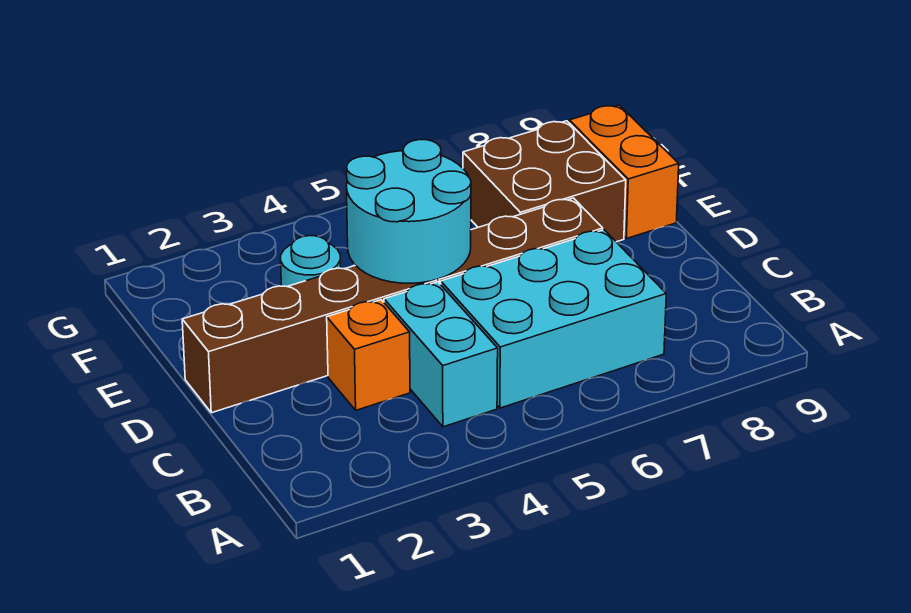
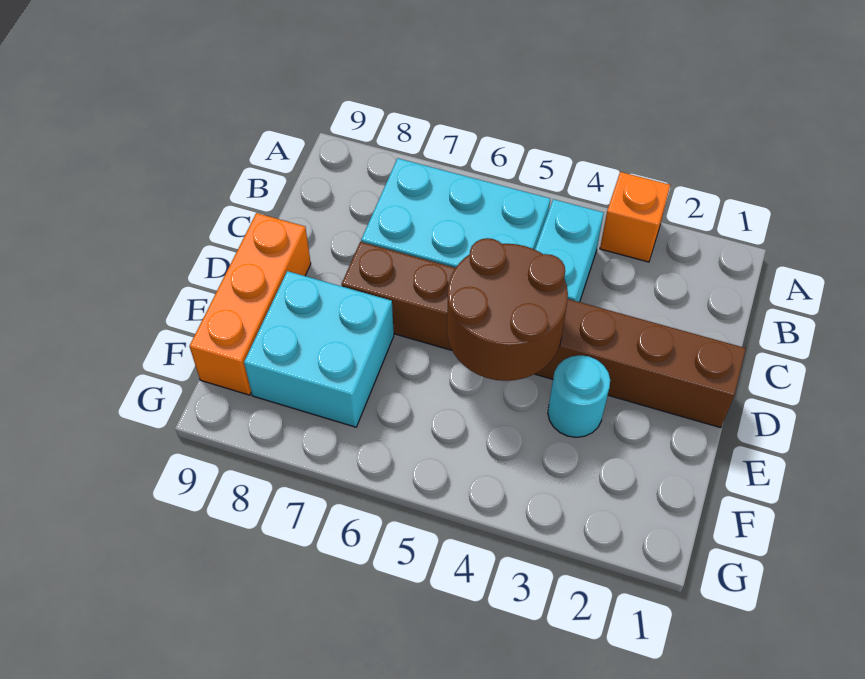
orange brick C3 level 1 -> orange brick A3 level 1
cyan round brick D4:E5 level 2 -> brown round brick D4:E5 level 2
brown brick E7:F8 level 1 -> cyan brick E7:F8 level 1
orange brick E9:F9 level 1 -> orange brick D9:F9 level 1

